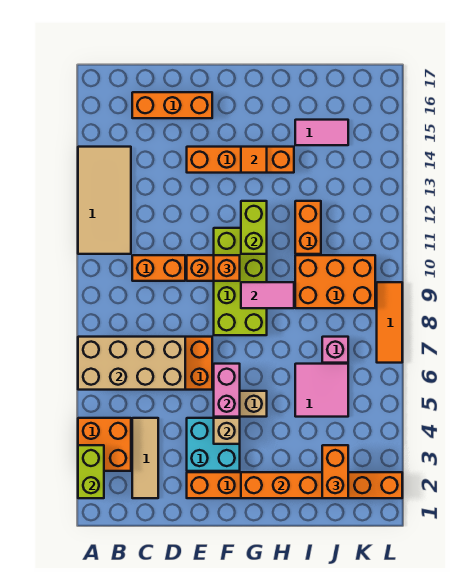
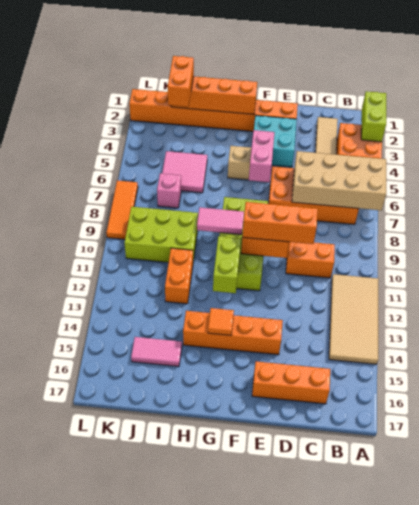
tan brick F4 level 2 -> none
orange brick F10 level 3 -> orange brick D10:F10 level 3
orange brick I9:K10 level 1 -> lime brick I9:K10 level 1

